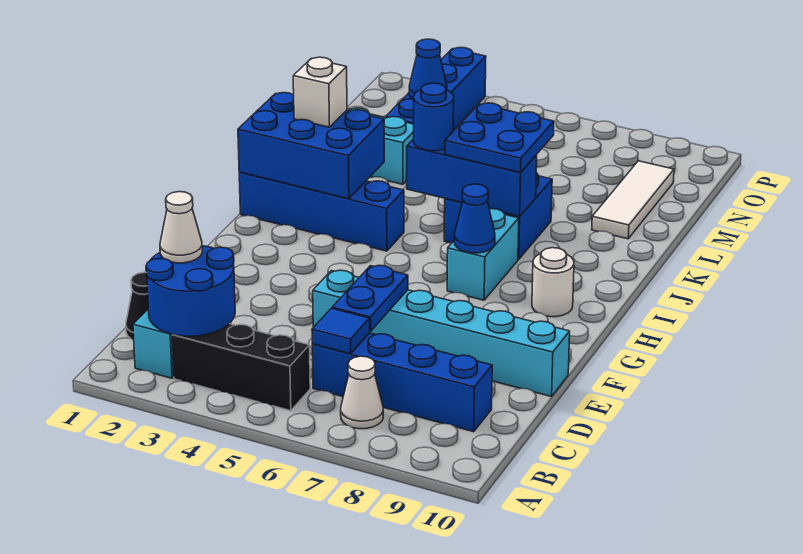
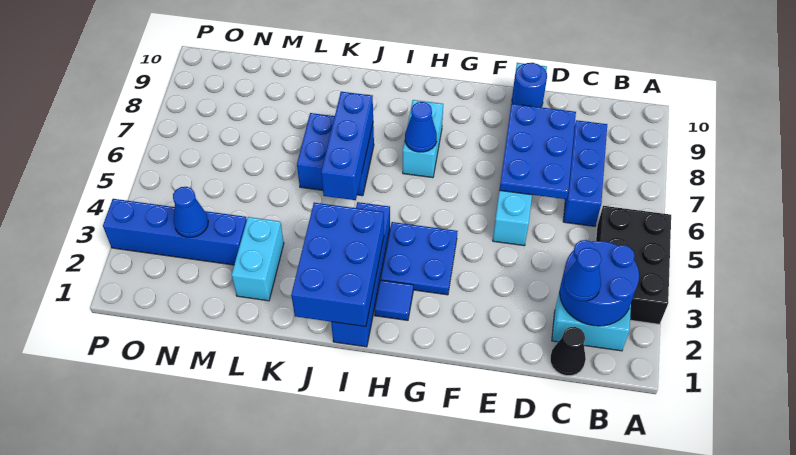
black brick B3:B5 level 1 -> black brick A3:B5 level 1
white cone B7 level 1 -> none
white cone C2 level 3 -> blue cone C2 level 3
blue brick C6:C9 level 1 -> blue brick C6:C8 level 1
blue tile C6 level 2 -> blue tile H2 level 1
blue plate D6:E6 level 2 -> blue plate D6:E8 level 2
cyan brick H7:I7 level 1 -> cyan brick H7:H8 level 1
white round brick H9 level 1 -> none
white brick J2 level 3 -> none
blue round brick J5 level 3 -> blue round brick E9 level 2
blue plate J6:K7 level 3 -> blue plate G3:H4 level 1
white tile L9:N9 level 1 -> none

